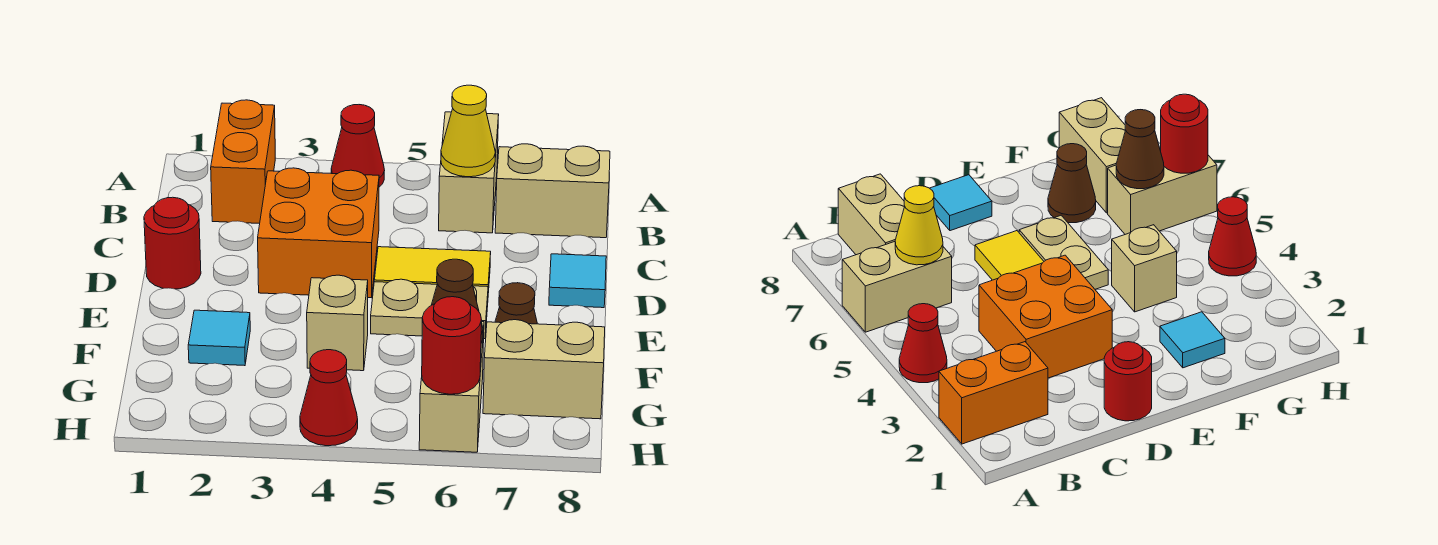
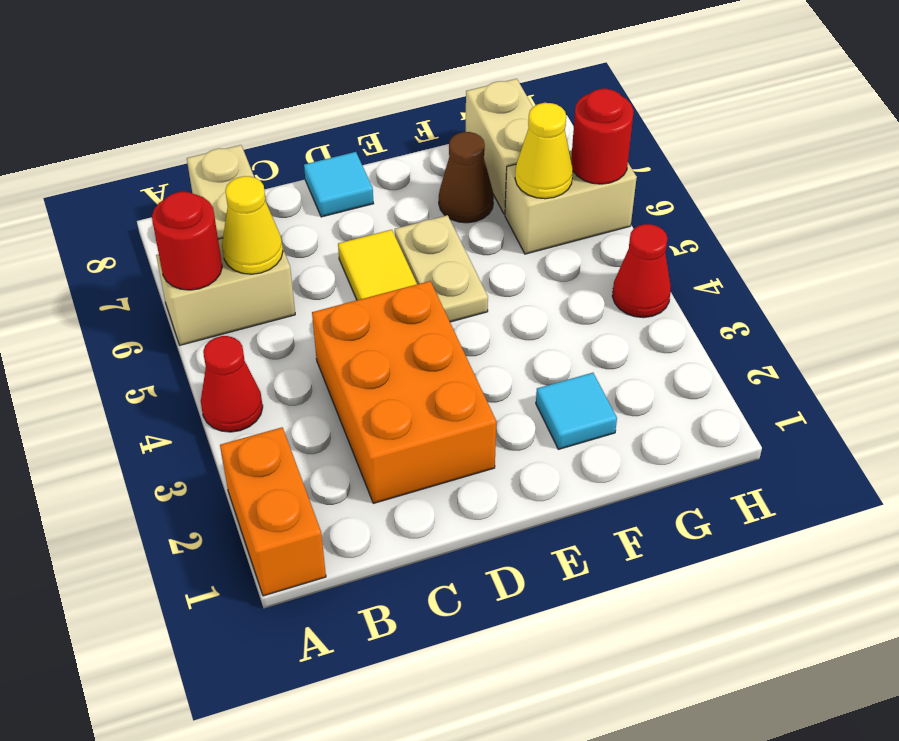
orange brick A2:B2 level 1 -> orange brick A1:A2 level 1
orange brick C3:D4 level 1 -> orange brick C2:D4 level 1
red round brick D1 level 1 -> red round brick A6 level 2
tan brick F4 level 1 -> none
brown cone G6 level 2 -> yellow cone G6 level 2

